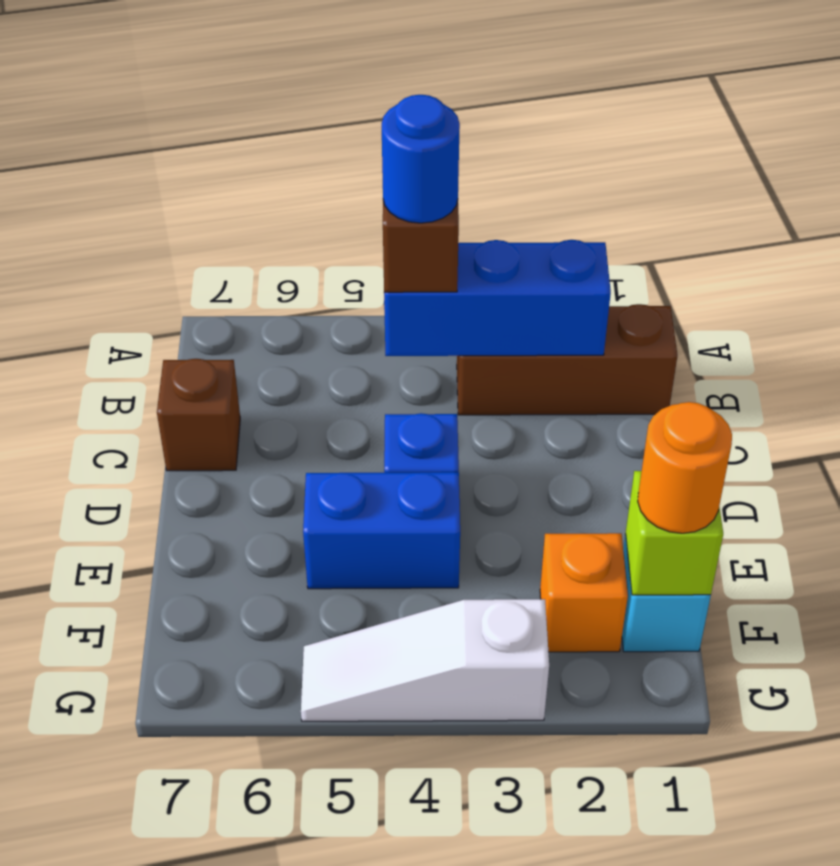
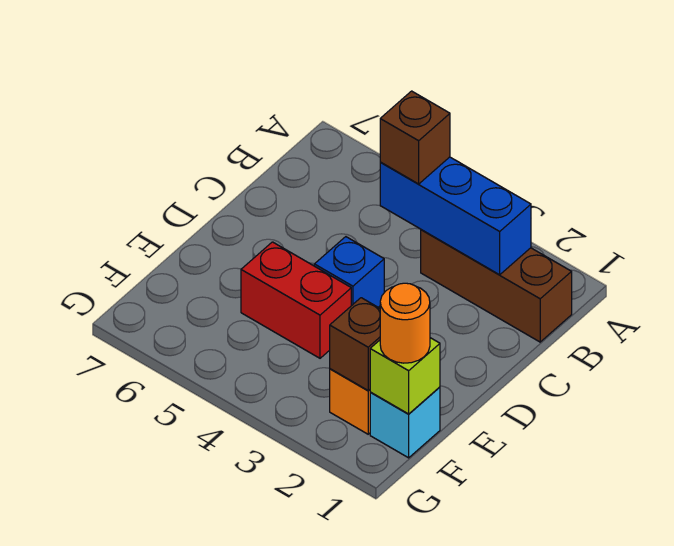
blue round brick B4 level 4 -> none
brown brick C7 level 1 -> brown brick F2 level 2
blue brick E4:E5 level 1 -> red brick E4:E5 level 1
white slope G3:G5 level 1 top 3 -> none

